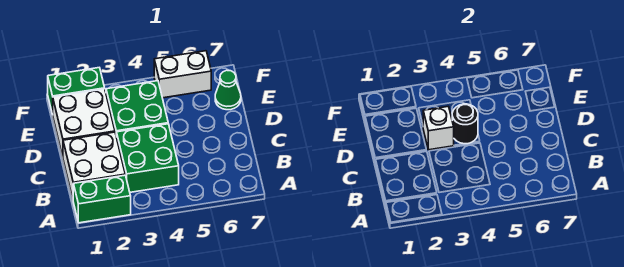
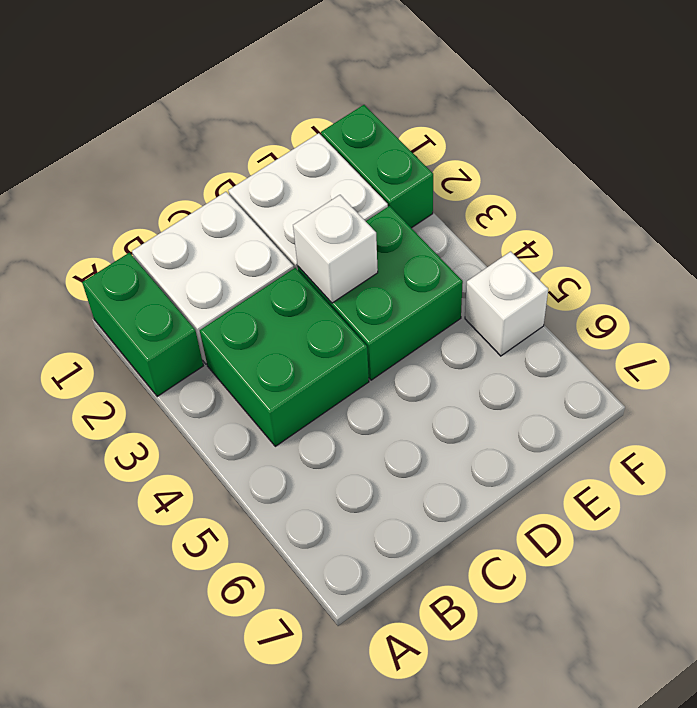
black round brick D4 level 2 -> none
green cone E7 level 1 -> none
white brick F5:F6 level 1 -> white brick F5 level 1

